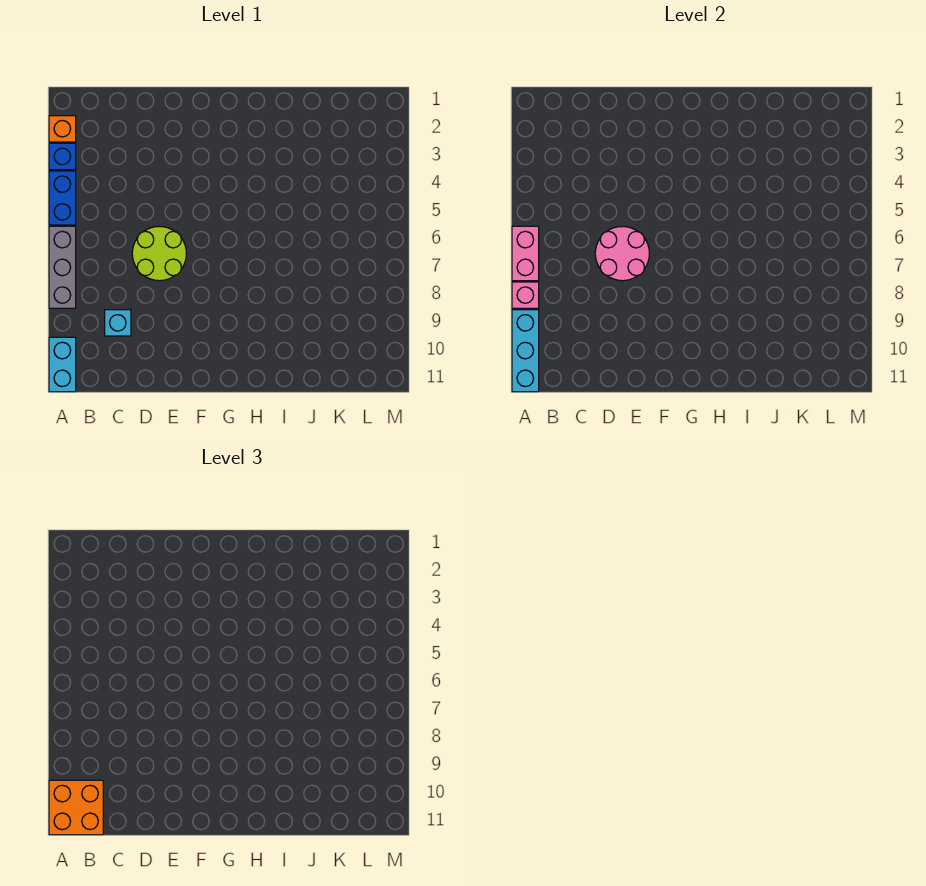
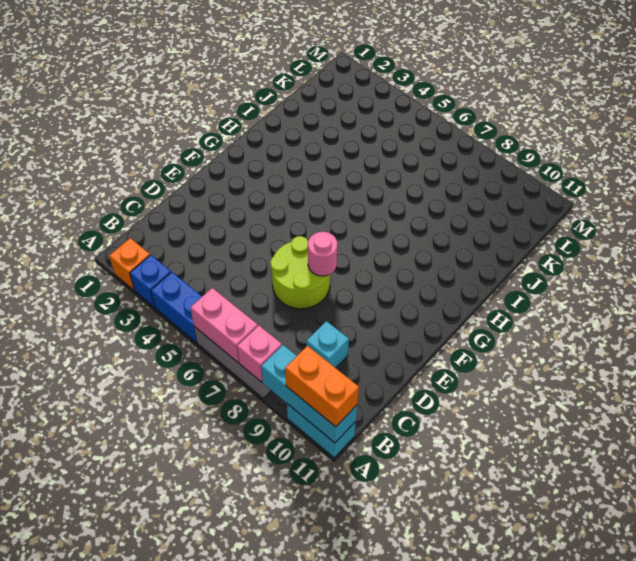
orange brick A10:B11 level 3 -> orange brick A10:A11 level 3
pink round brick D6:E7 level 2 -> pink round brick E7 level 2

